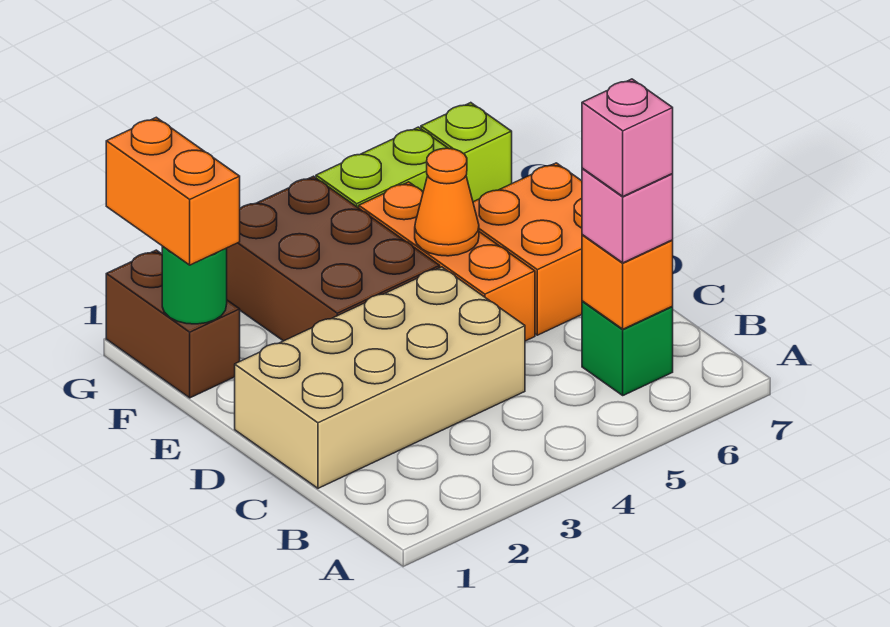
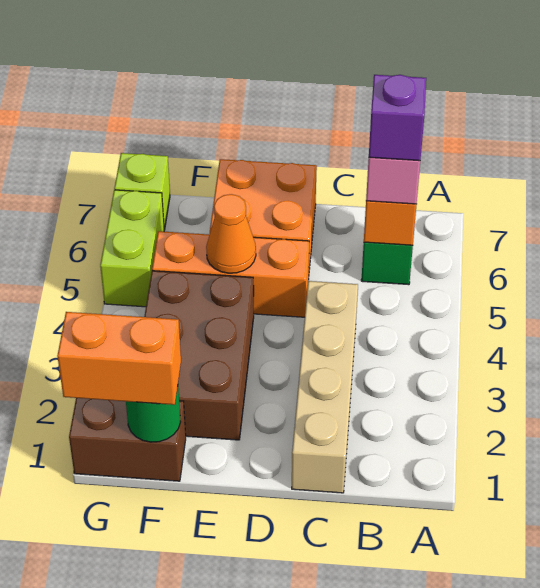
pink brick B6 level 4 -> purple brick B6 level 4
tan brick C1:D4 level 1 -> tan brick C1:C4 level 1
brown brick E3:G4 level 1 -> brown brick E2:F4 level 1

